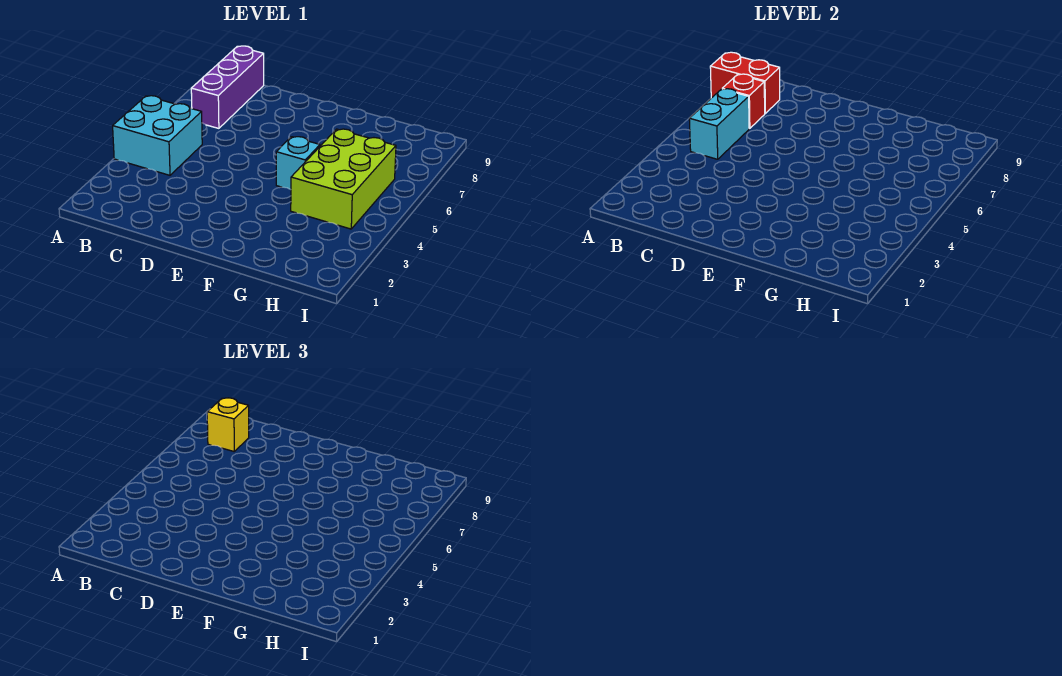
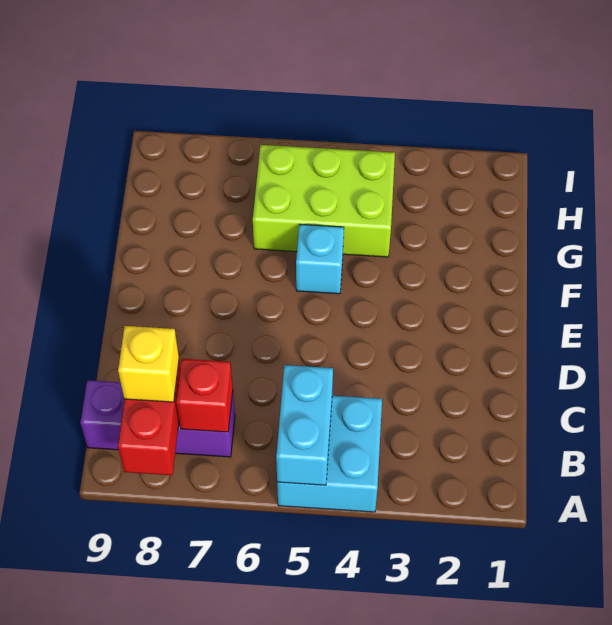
cyan brick B5:B6 level 2 -> cyan brick A5:B5 level 2

